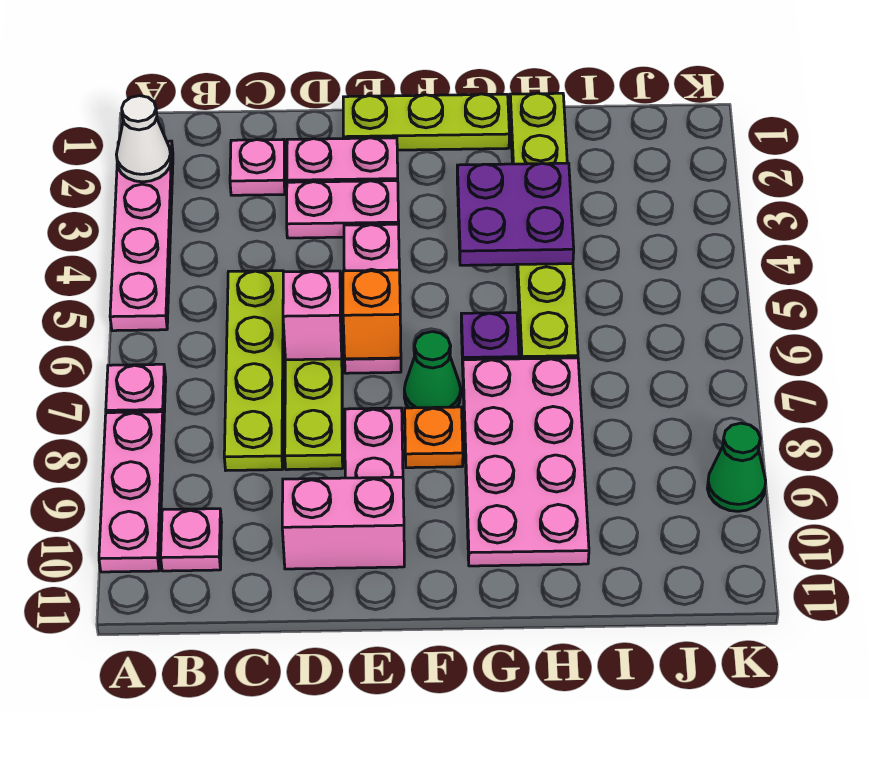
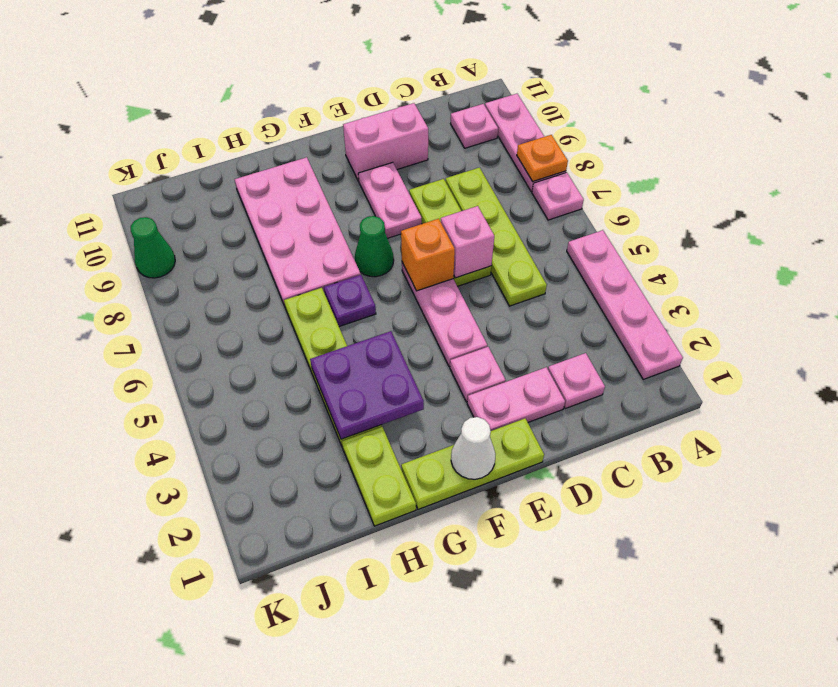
white cone A2 level 2 -> white cone F1 level 2
pink plate D3:E3 level 1 -> pink plate E3 level 1
orange plate F8 level 1 -> orange plate A8 level 2

